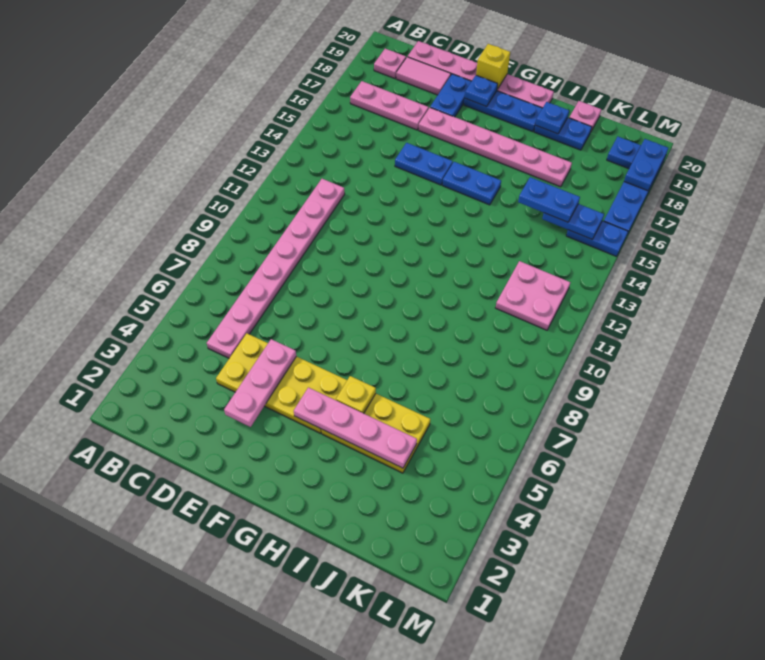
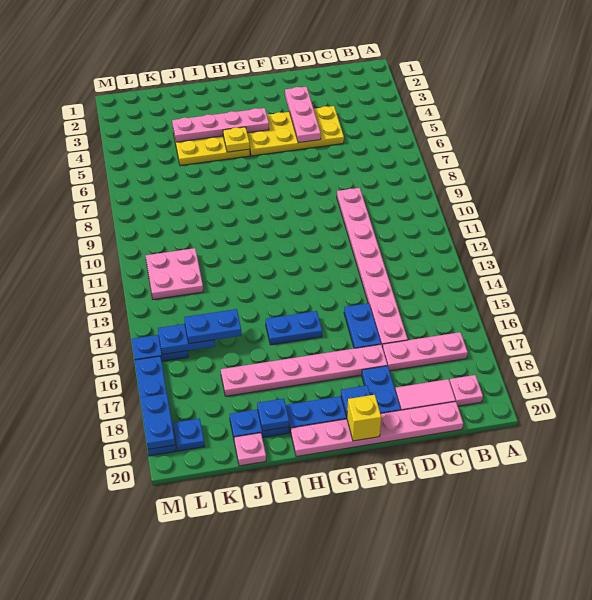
pink plate C5:C12 level 1 -> pink plate D9:D16 level 1
blue plate E15:F15 level 1 -> blue plate E15:E16 level 1

